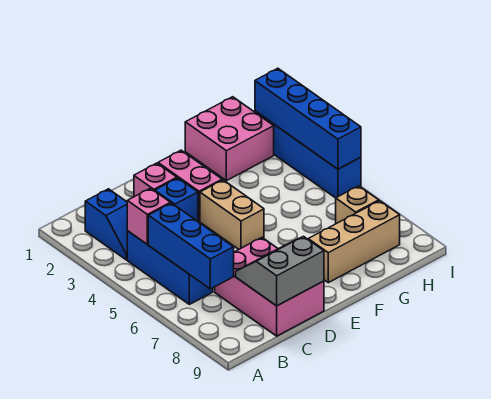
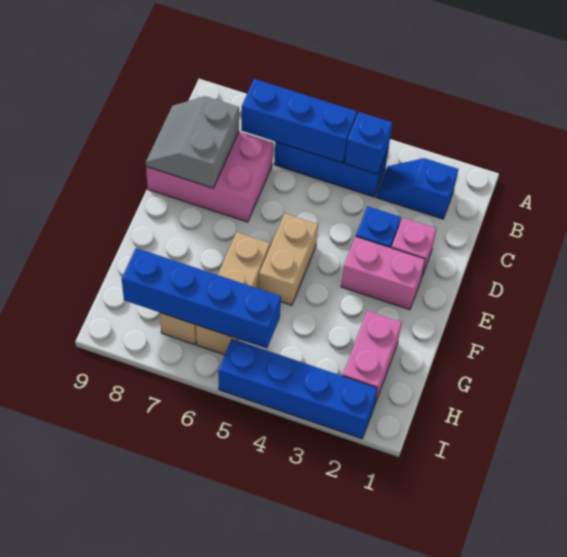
pink brick B4 level 2 -> blue brick B4 level 2
grey slope C8:D9 level 2 top 9 -> grey slope C8:D9 level 2 top 8
tan brick E4:E5 level 1 -> tan brick E5:F5 level 1
tan brick F8:H8 level 1 -> tan brick F6:H6 level 1
pink brick G1:H2 level 1 -> pink brick G2:H2 level 1
blue brick I2:I5 level 2 -> blue brick H5:H8 level 2

